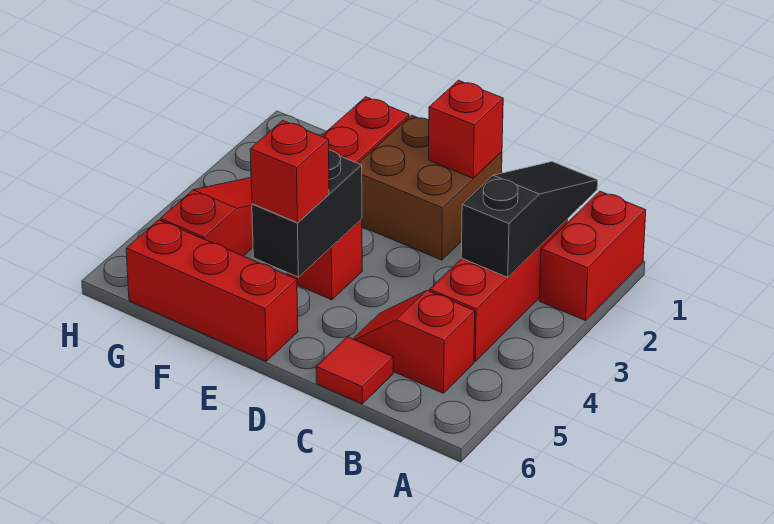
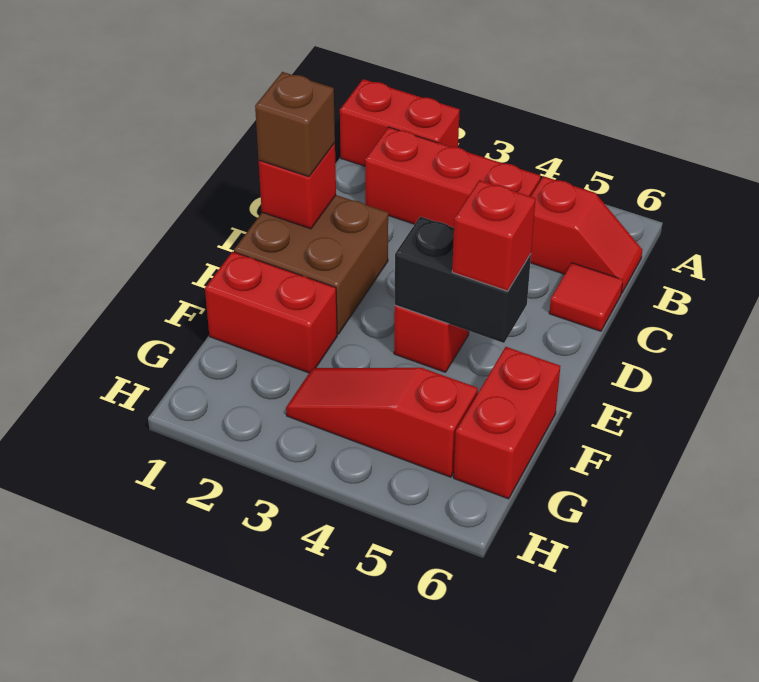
black slope B1:B3 level 2 top 3 -> none
red slope B5:C5 level 1 top B -> red slope B5:B6 level 1 top 5
none -> brown brick D1 level 3
red brick E6:G6 level 1 -> red brick F6:G6 level 1

